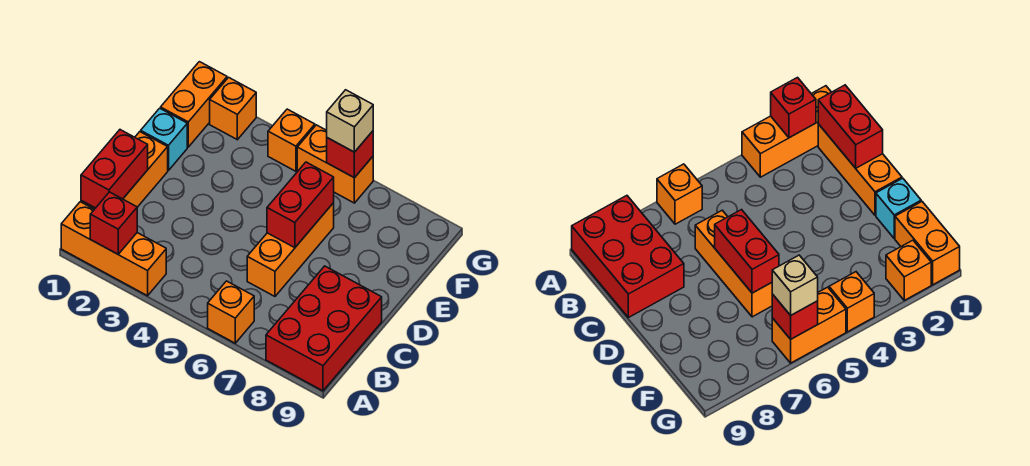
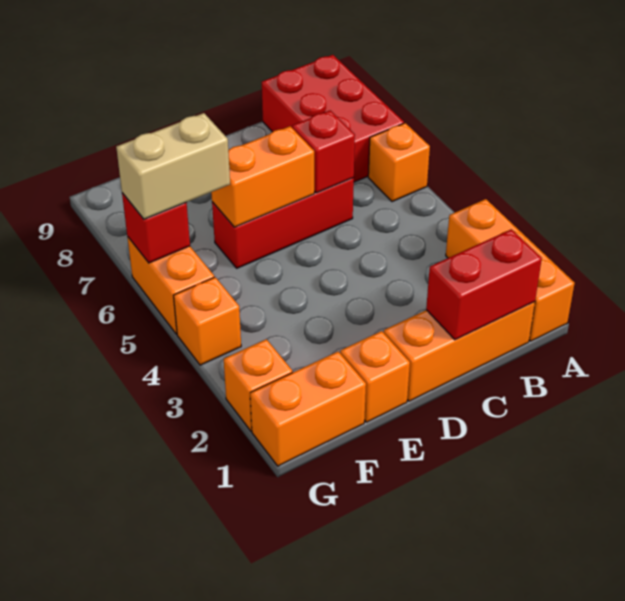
red brick A2 level 2 -> red brick C6 level 2
red brick A8:C9 level 1 -> red brick A7:B9 level 1
orange brick C6:E6 level 1 -> red brick C6:E6 level 1
red brick D6:E6 level 2 -> orange brick D6:E6 level 2
cyan brick E1 level 1 -> orange brick E1 level 1
tan brick G6 level 3 -> tan brick F6:G6 level 3

